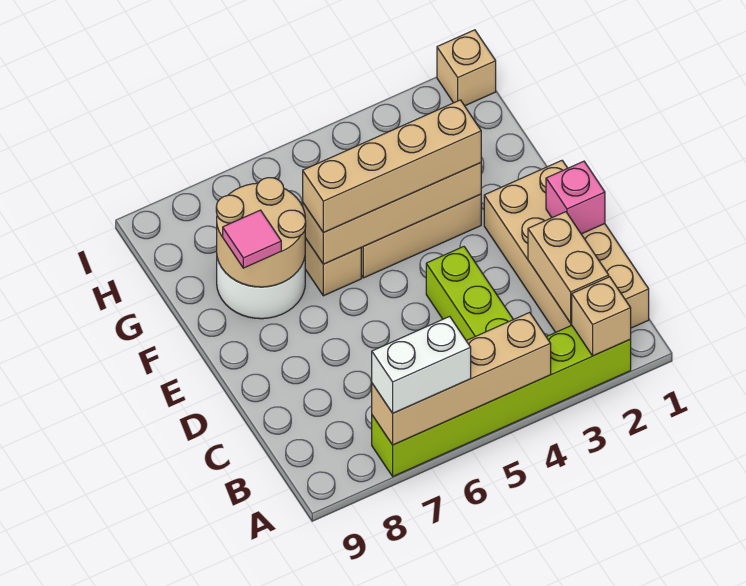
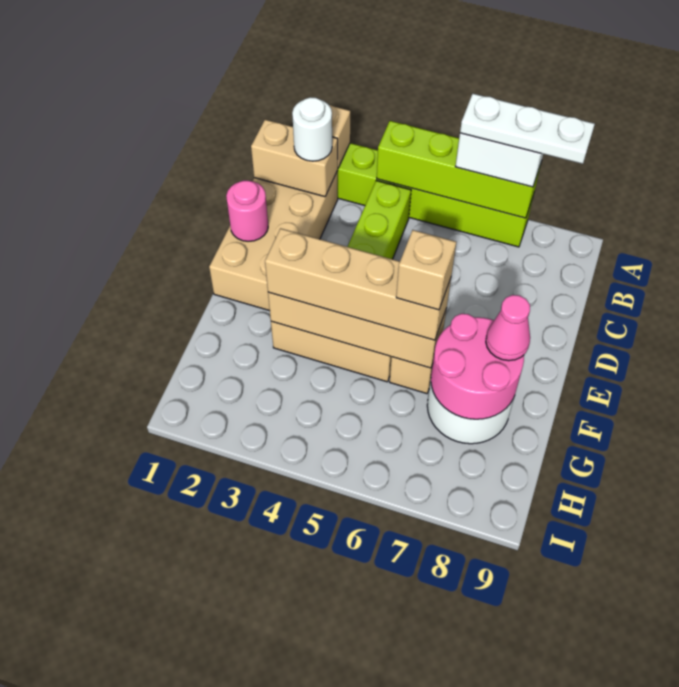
tan brick A4:A7 level 2 -> lime brick A4:A7 level 2
none -> white plate A6:A8 level 4
tan brick B2:C2 level 2 -> tan brick B1:B2 level 2
none -> white round brick B2 level 3
pink brick D1 level 2 -> pink round brick D1 level 2
tan round brick F7:G8 level 2 -> pink round brick F7:G8 level 2
pink tile F8 level 3 -> pink cone F8 level 3
tan brick I1 level 1 -> tan brick F6 level 4

